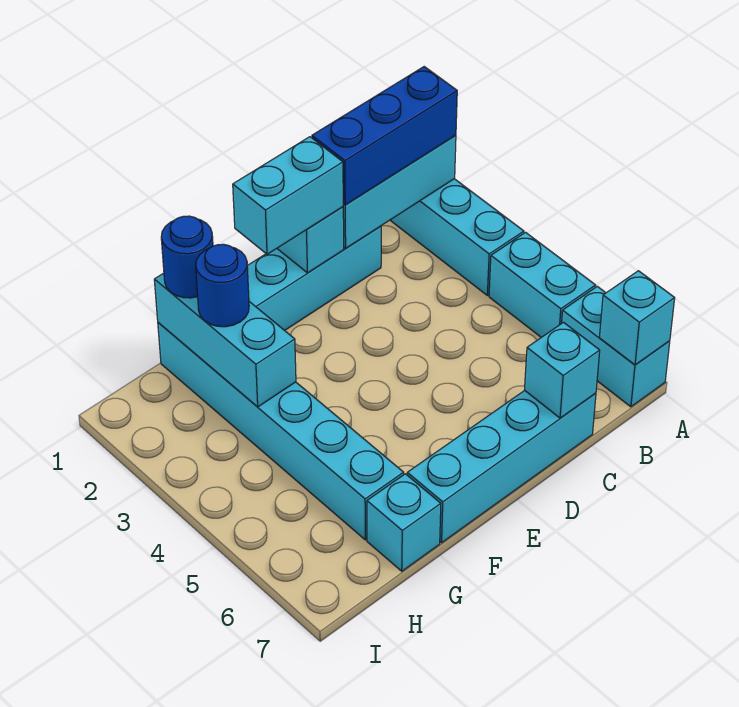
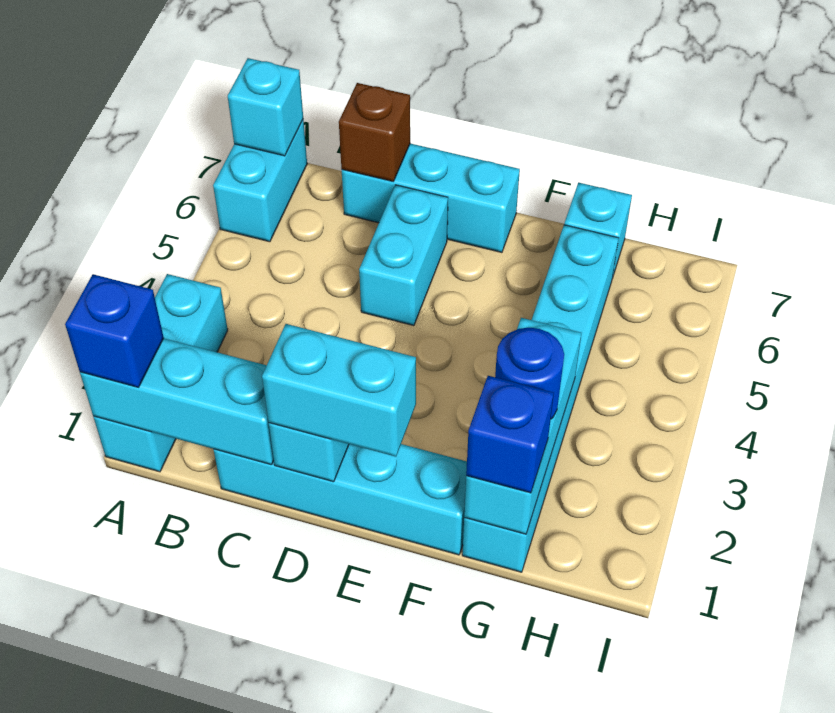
blue brick A1:C1 level 3 -> blue brick A1 level 3
cyan brick A4:A5 level 1 -> cyan brick D5:D6 level 1
cyan brick C7:F7 level 1 -> cyan brick C7:E7 level 1
cyan brick C7 level 2 -> brown brick C7 level 2
blue round brick G1 level 3 -> blue brick G1 level 3

